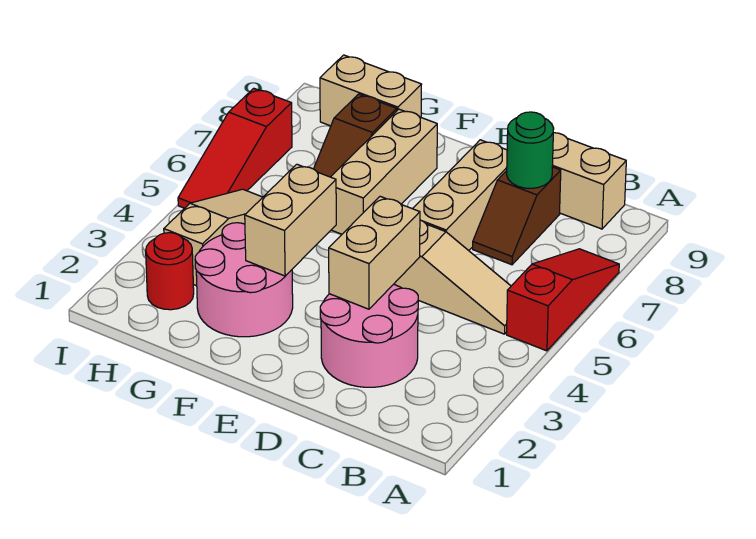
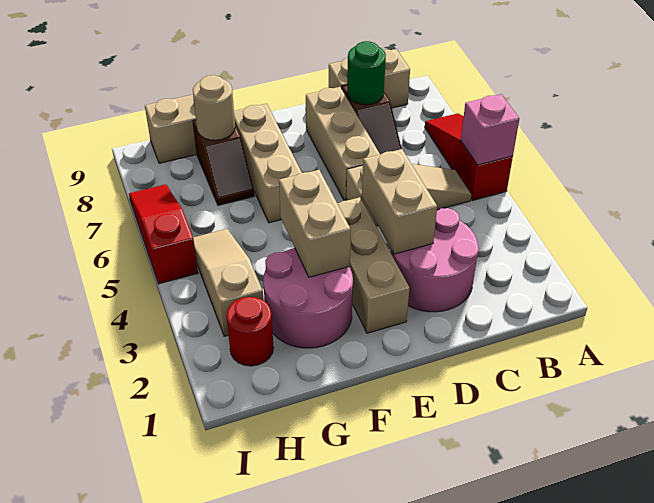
none -> pink brick A5 level 2
none -> tan brick E2:E4 level 1
none -> tan round brick G8 level 2
red slope I5:I7 level 1 top 7 -> red slope I5:I7 level 1 top 5

